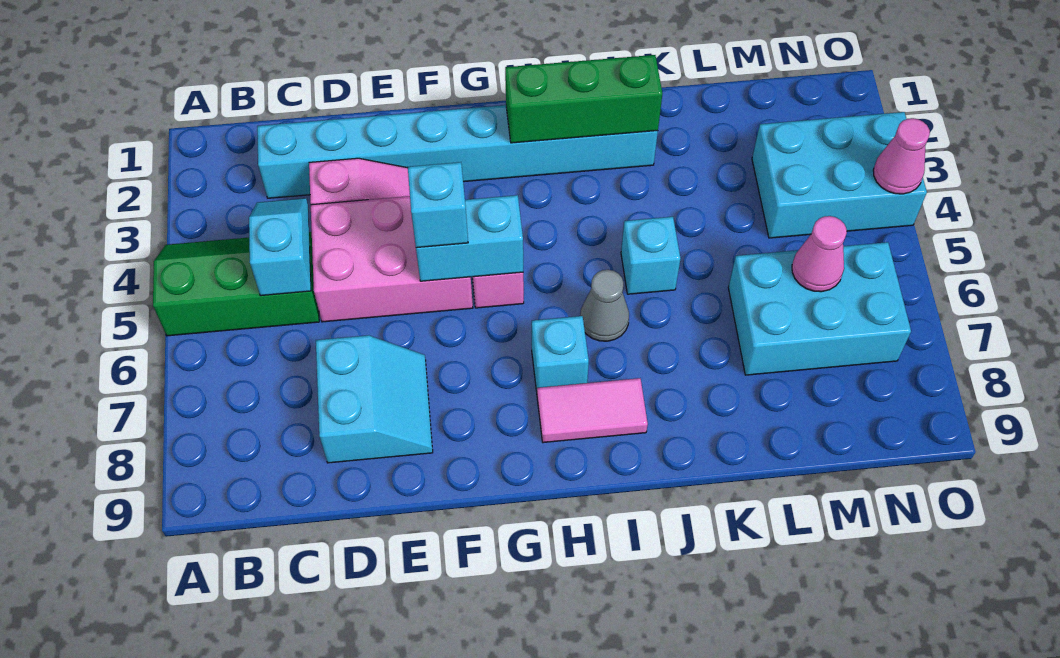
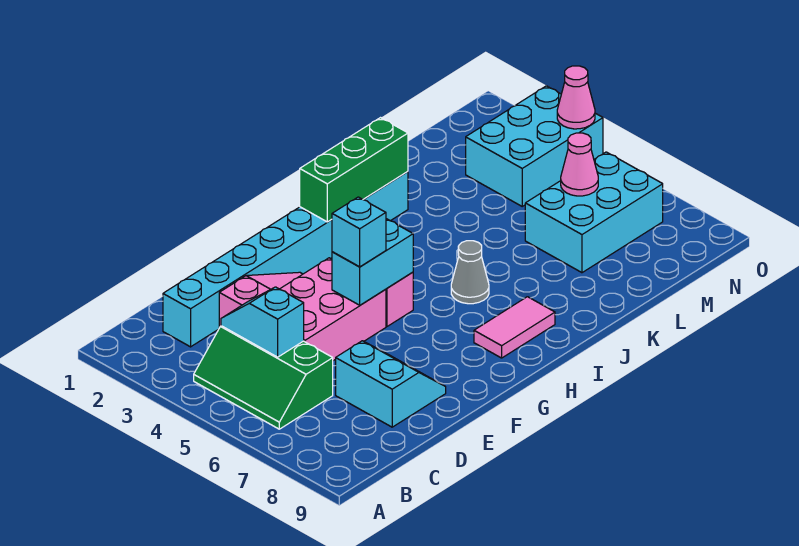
green slope A4:C5 level 1 top 5 -> green slope B4:C6 level 1 top C
cyan brick H7 level 1 -> none
cyan brick J5 level 1 -> none

